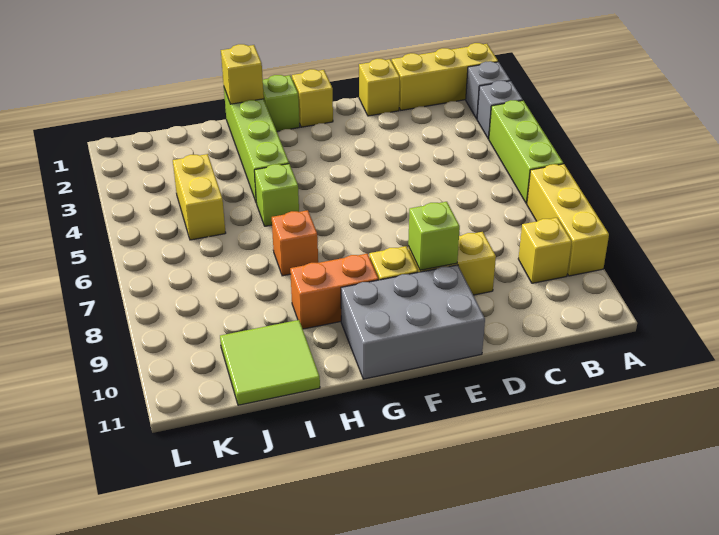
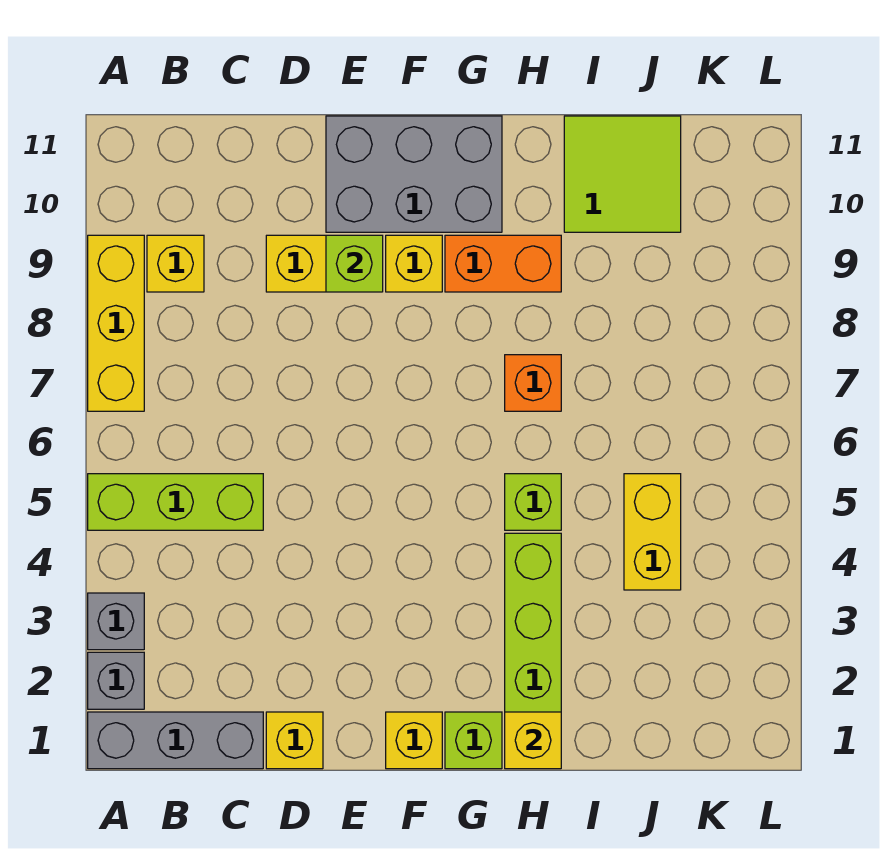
yellow brick A1:C1 level 1 -> grey brick A1:C1 level 1
lime brick A4:A6 level 1 -> lime brick A5:C5 level 1

